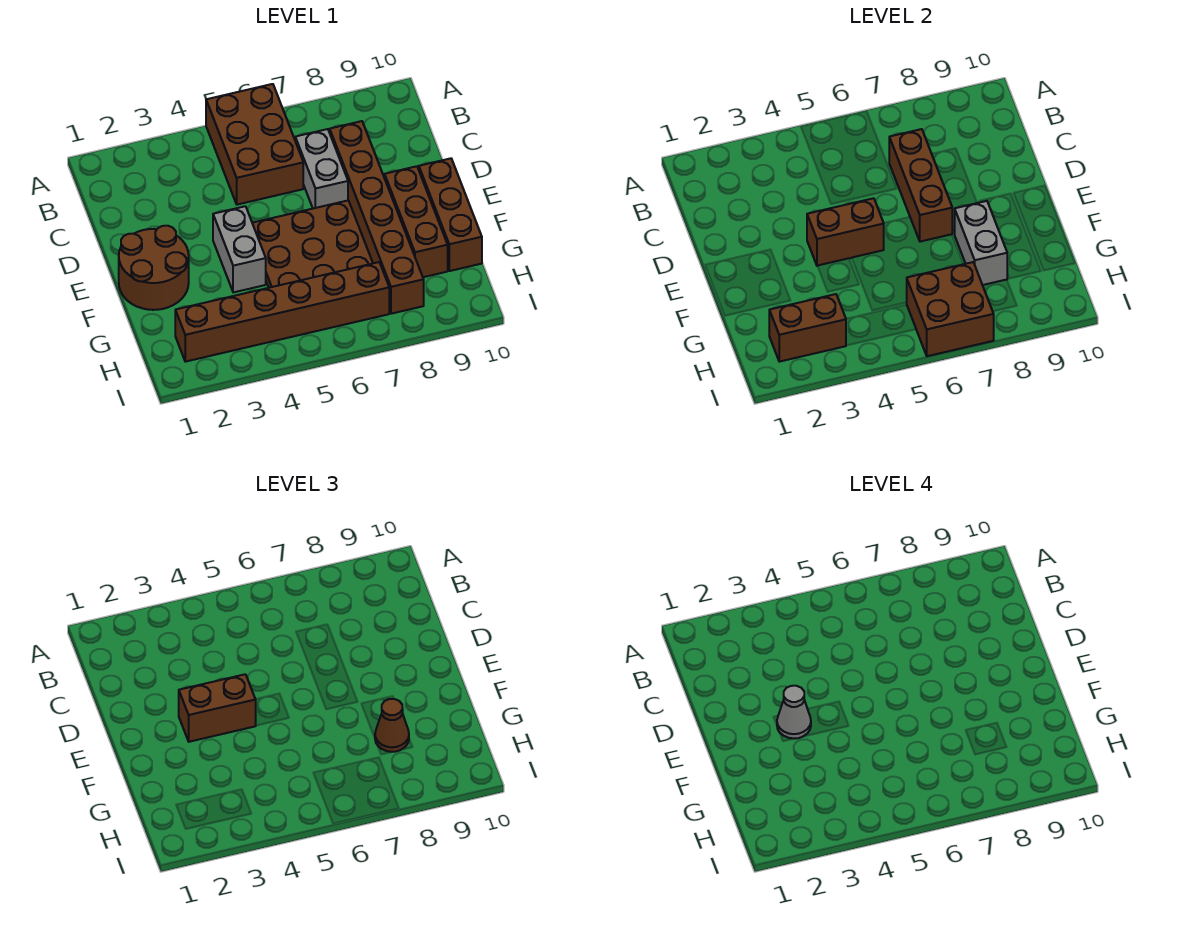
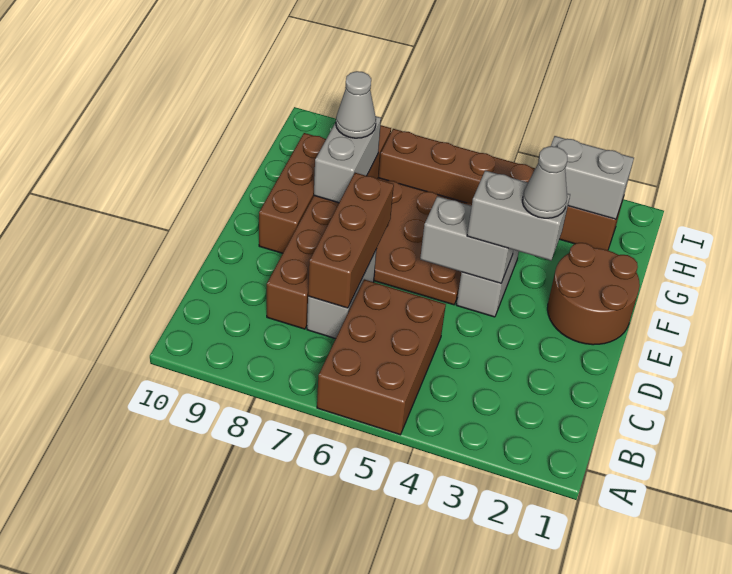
brown brick E3:E4 level 3 -> grey brick E3:E4 level 3
brown brick E4:E5 level 2 -> grey brick E4:E5 level 2
brown brick E10:G10 level 1 -> none
brown cone G8 level 3 -> grey cone G8 level 3
brown brick H2:H3 level 2 -> grey brick H2:H3 level 2
brown brick H6:I7 level 2 -> none

